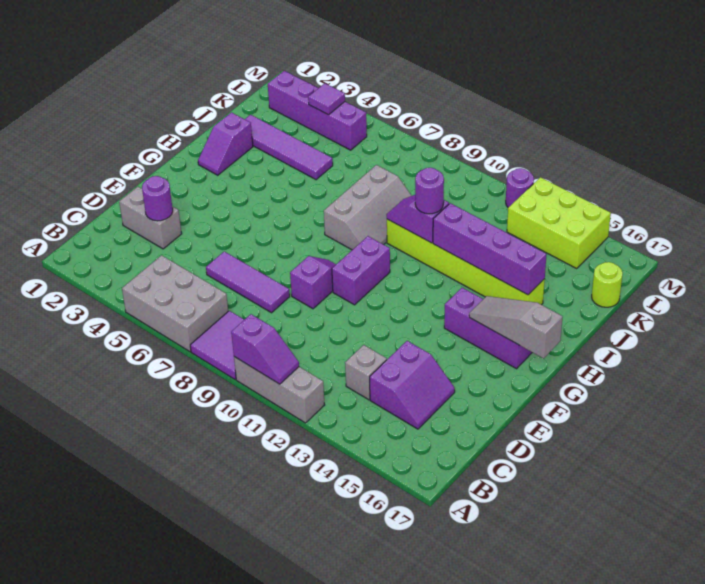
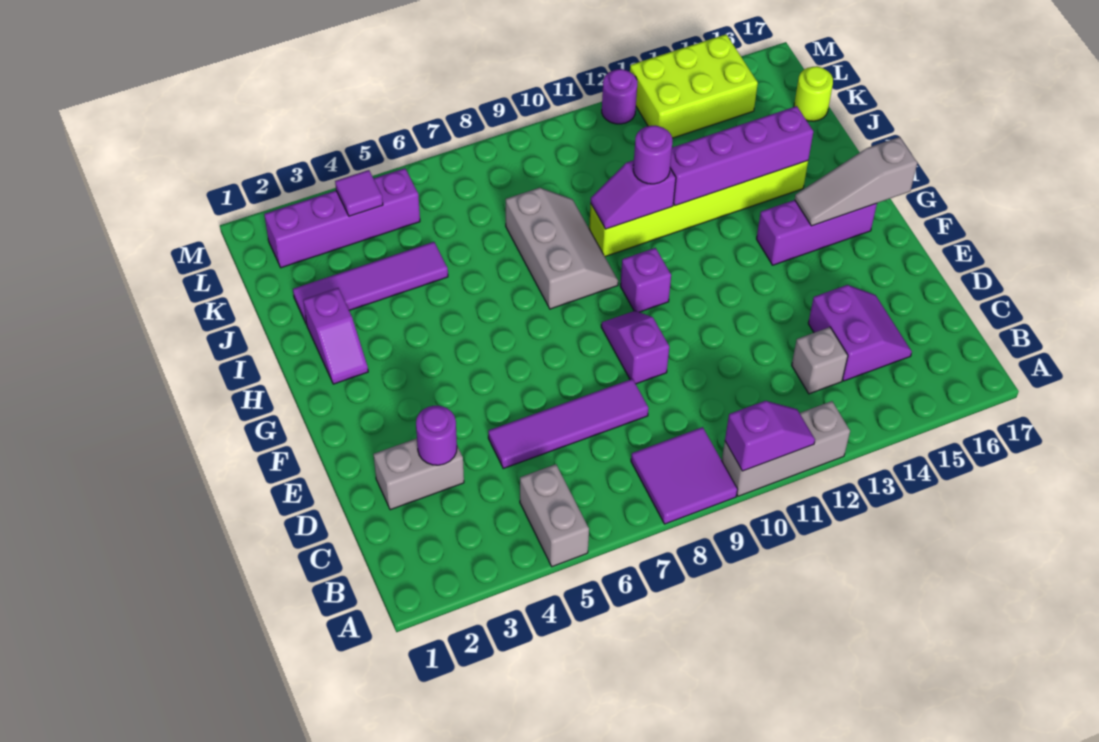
grey brick A5:B7 level 1 -> grey brick A5:B5 level 1
purple tile D6:D8 level 1 -> purple tile D5:D8 level 1
purple brick F10:G10 level 1 -> purple brick G10 level 1

